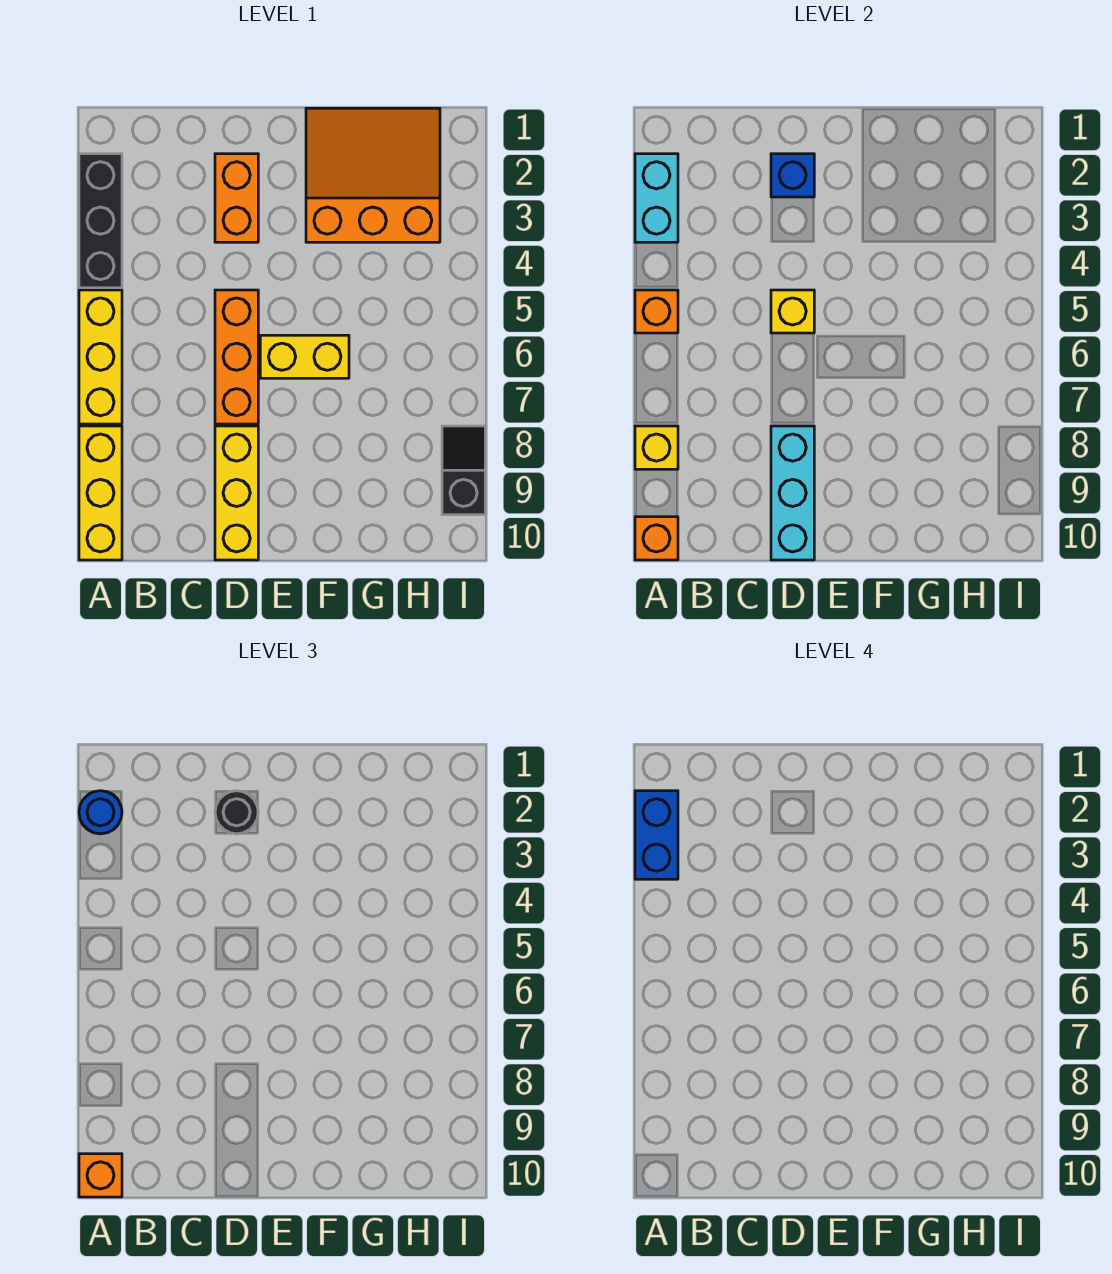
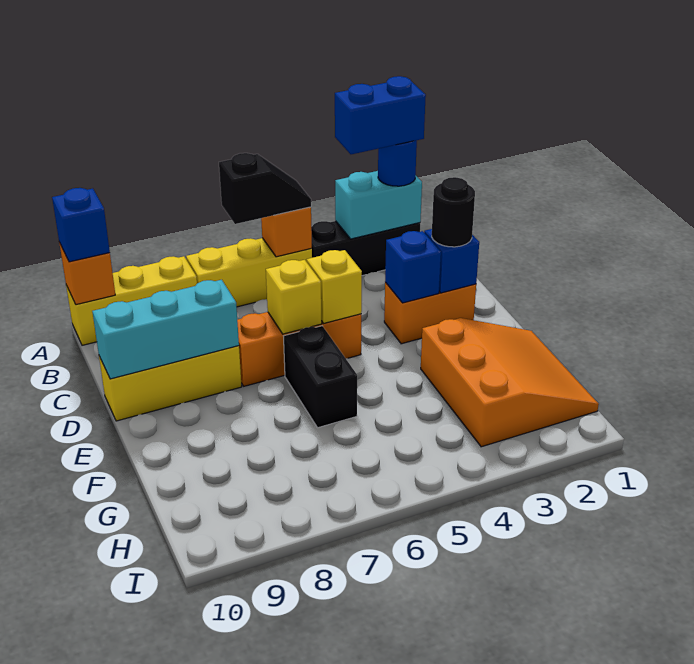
yellow brick A8 level 2 -> yellow brick D6 level 2
orange brick A10 level 3 -> blue brick A10 level 3
none -> blue brick D3 level 2
yellow brick E6:F6 level 1 -> black brick E6:F6 level 1
black slope I8:I9 level 1 top 9 -> black slope A5:A6 level 3 top 6

